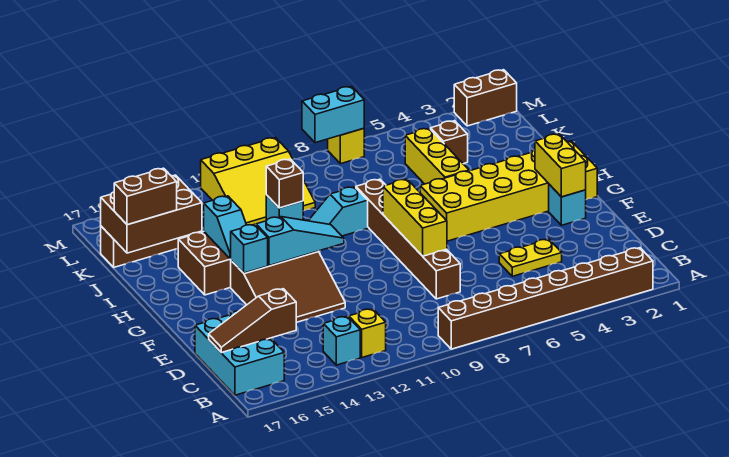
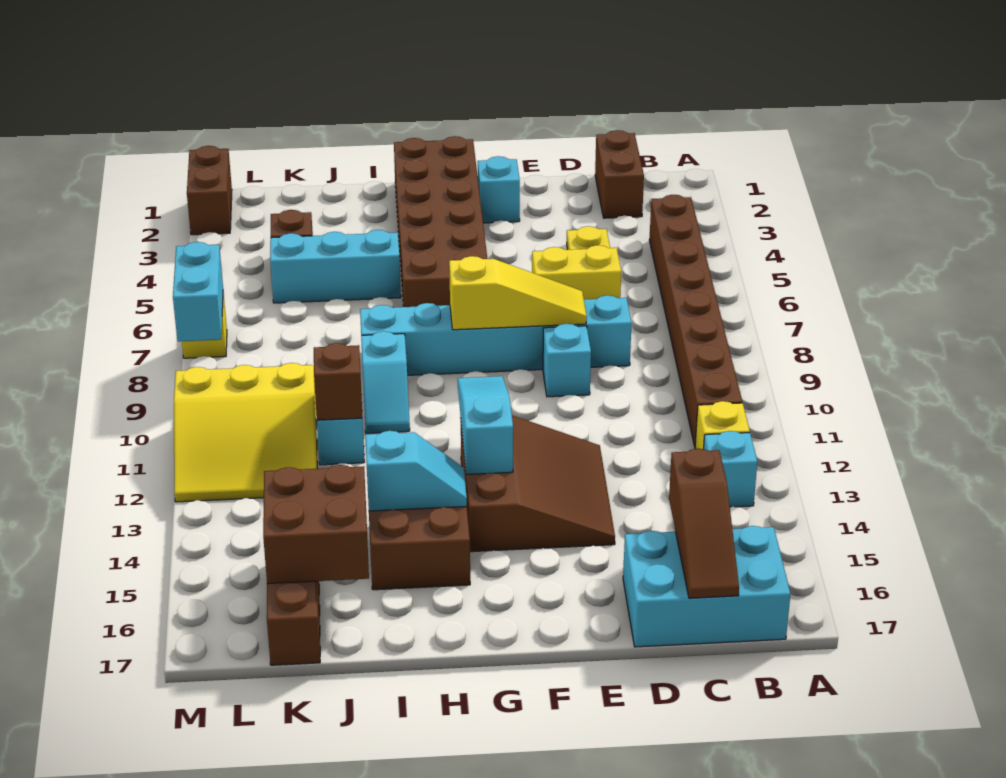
brown brick A2:A9 level 1 -> brown brick B4:B11 level 1
brown brick D8:I8 level 1 -> cyan brick D8:I8 level 1
yellow brick E8:G8 level 2 -> yellow slope E8:G8 level 2 top G
yellow brick F2:G2 level 2 -> yellow brick D6:E6 level 1
yellow brick G1:H6 level 1 -> brown brick G1:H6 level 1
cyan brick G14 level 2 -> cyan brick E9 level 1
yellow brick I5:K5 level 1 -> cyan brick I5:K5 level 1
brown brick J15:K17 level 2 -> brown brick J15:K16 level 2
brown brick J16:J17 level 3 -> brown brick C1:C2 level 1
yellow slope K10:M12 level 1 top M -> yellow slope K10:M12 level 1 top 10

